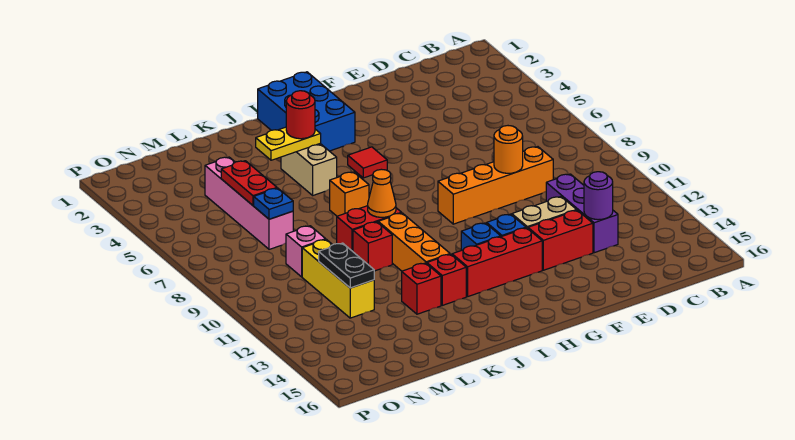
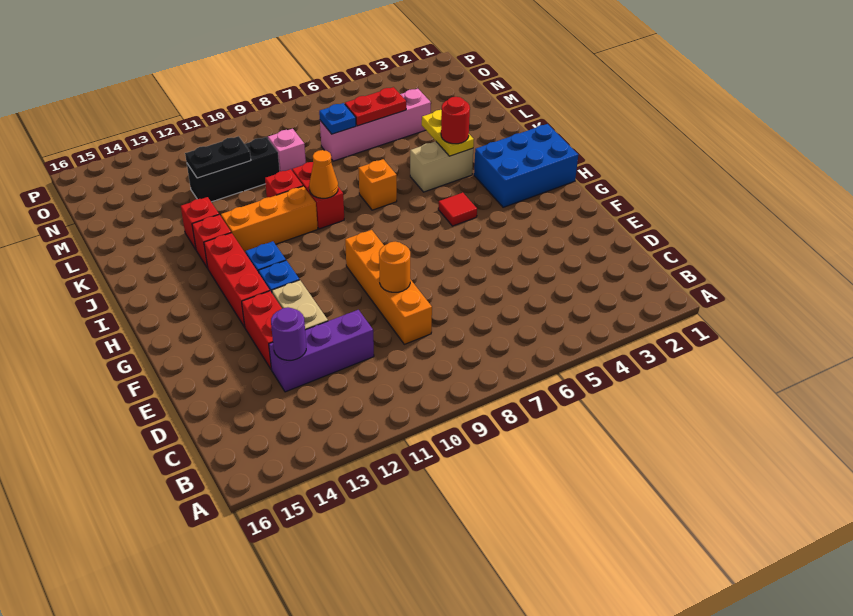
yellow brick M10:M12 level 1 -> black brick M10:M12 level 1

